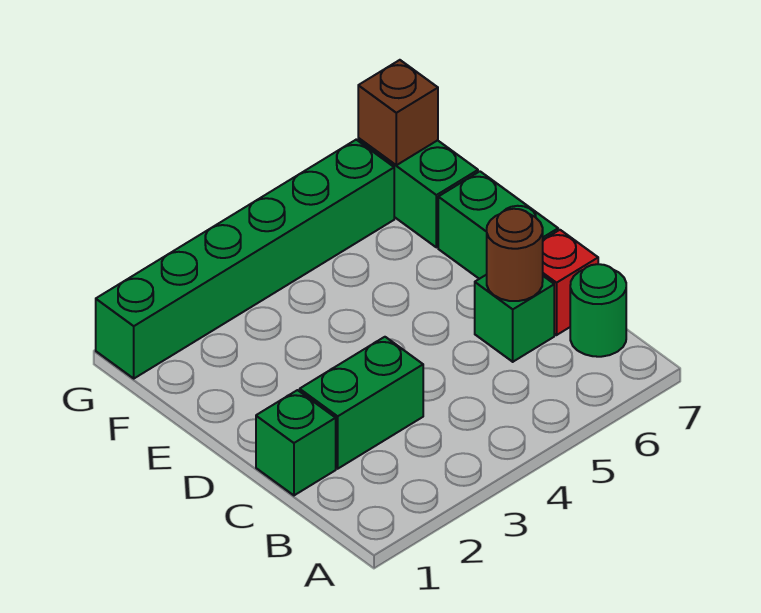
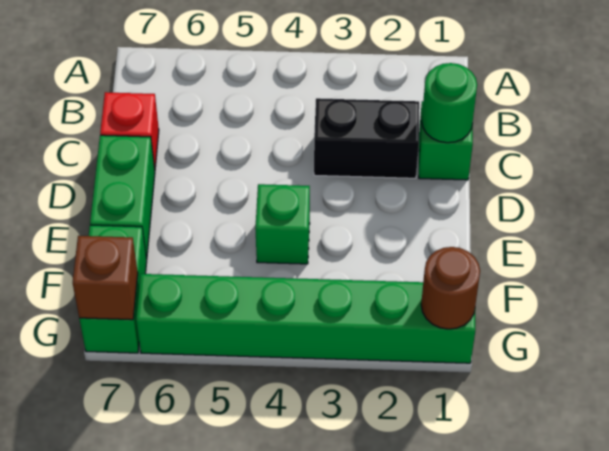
green round brick B7 level 1 -> green round brick C1 level 2
green brick C2:C3 level 1 -> black brick C2:C3 level 1
green brick C6 level 1 -> green brick E4 level 1
brown round brick C6 level 2 -> brown round brick G1 level 2

